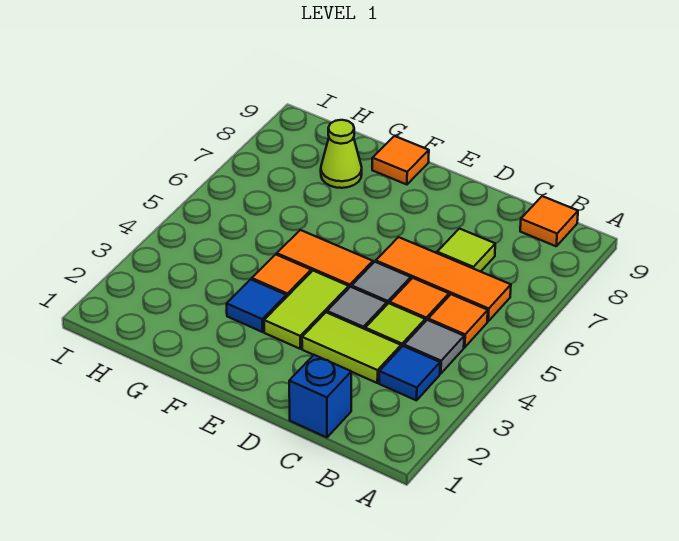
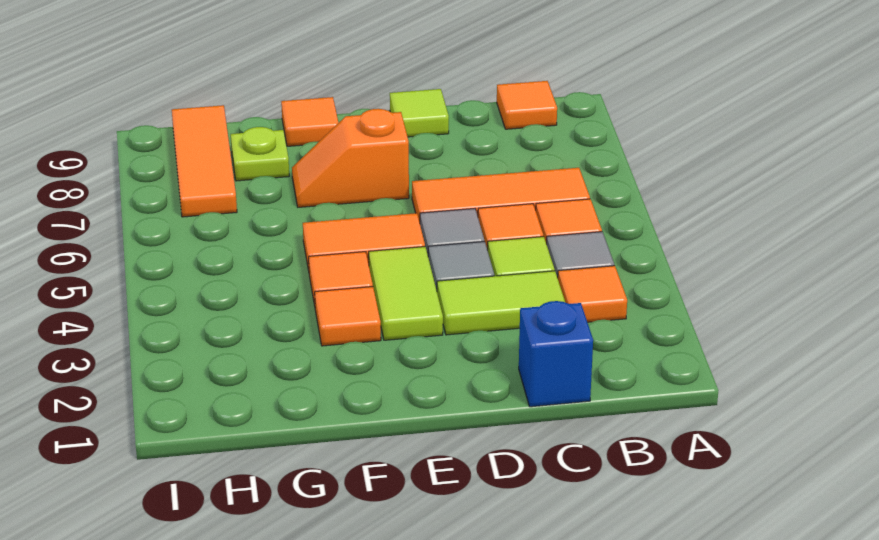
blue tile B3 level 1 -> orange tile B3 level 1
lime tile C7 level 1 -> lime tile D9 level 1
none -> orange slope E7:F7 level 1 top E
blue tile F3 level 1 -> orange tile F3 level 1
lime cone G8 level 1 -> lime plate G8 level 1
none -> orange tile H7:H9 level 1

